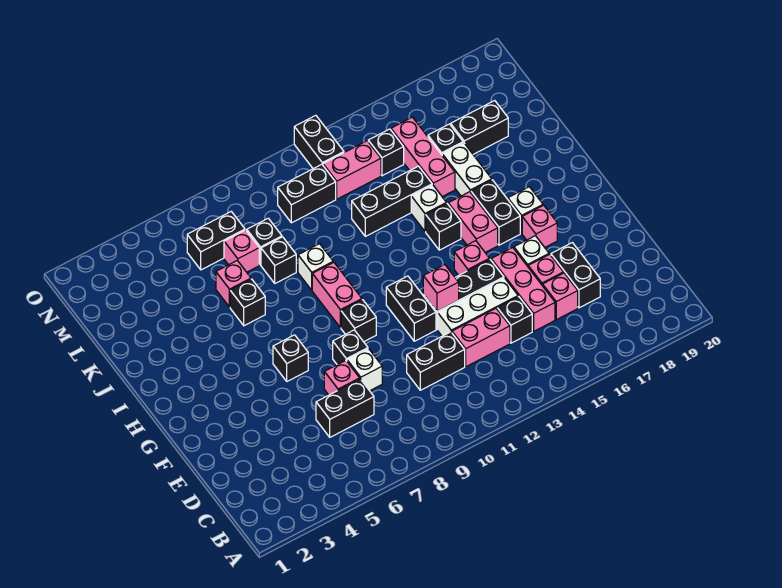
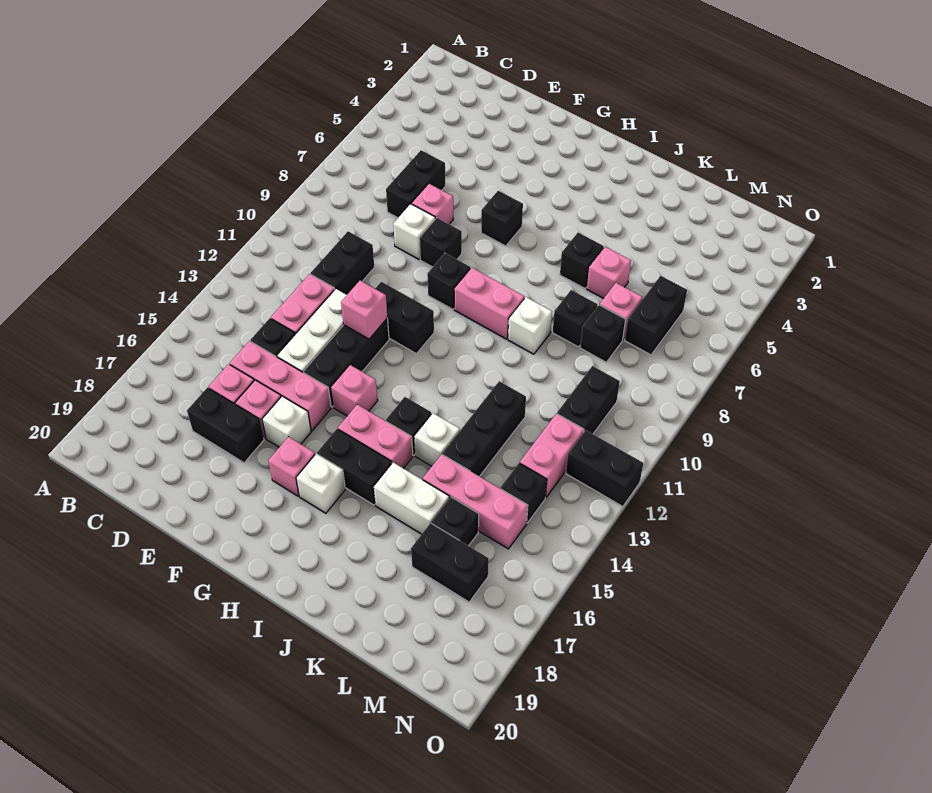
black brick L17:L18 level 1 -> black brick L17:M17 level 1

